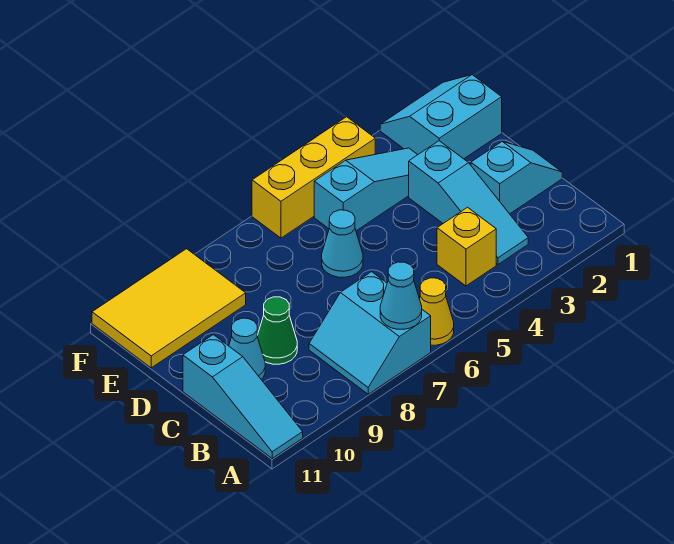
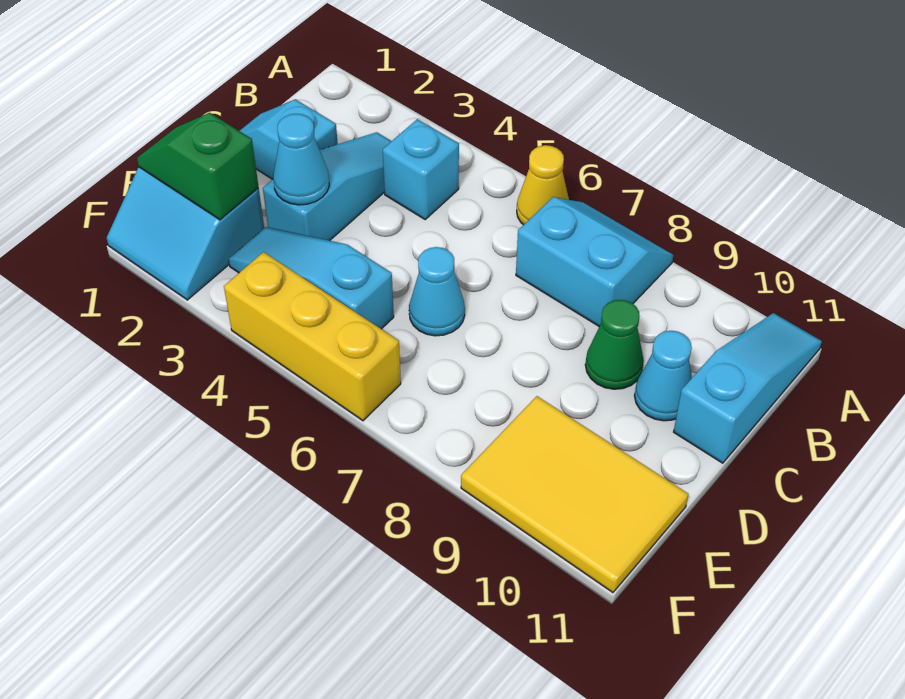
cyan slope A7:B8 level 1 top 7 -> cyan slope A7:B8 level 1 top B
cyan cone A7 level 2 -> cyan cone D3 level 2
yellow brick B4 level 1 -> cyan brick B4 level 1
none -> green slope E1:E2 level 2 top 2

